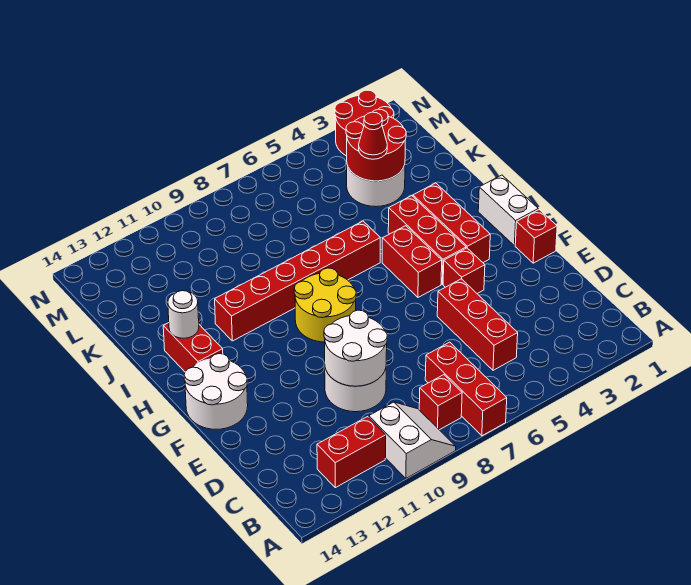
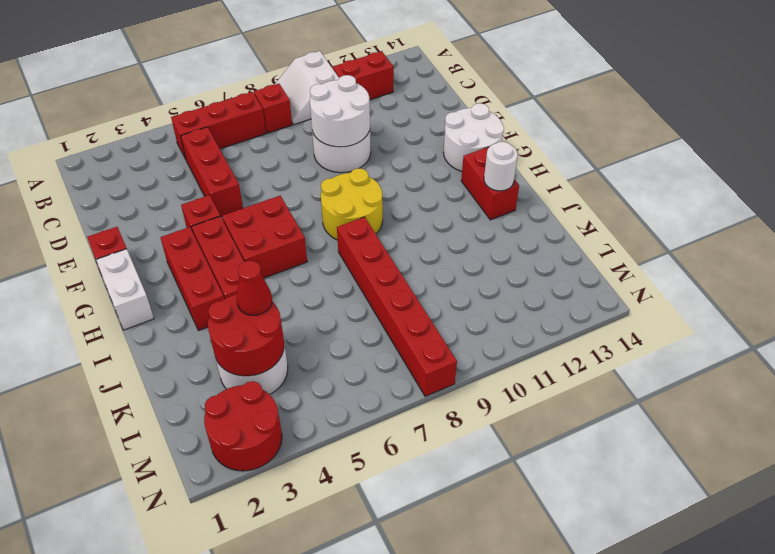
red brick A7:C7 level 1 -> red brick B5:B7 level 1
red brick G5:H5 level 1 -> red brick G5:H6 level 1
red brick I6:I11 level 1 -> red brick I8:N8 level 1

